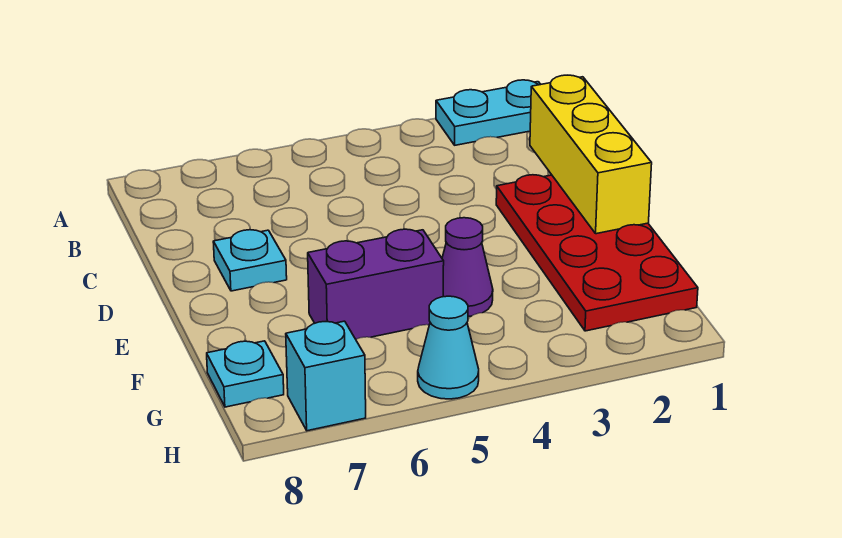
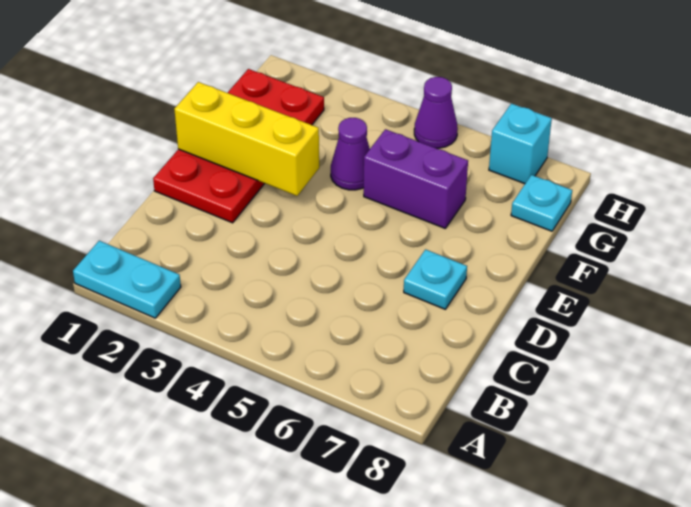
yellow brick C1:E1 level 2 -> yellow brick E1:E3 level 2
cyan cone H5 level 1 -> purple cone H5 level 1

